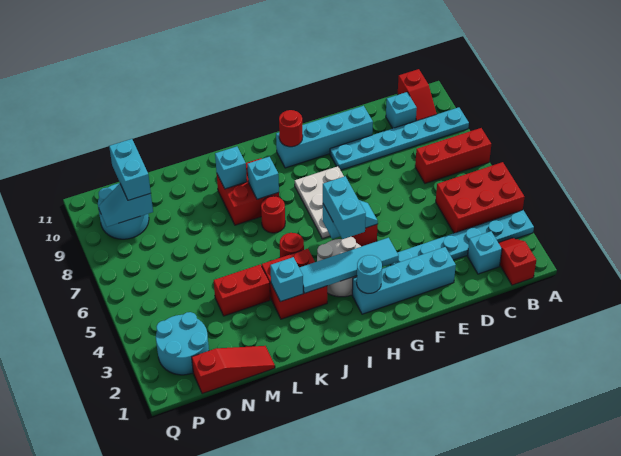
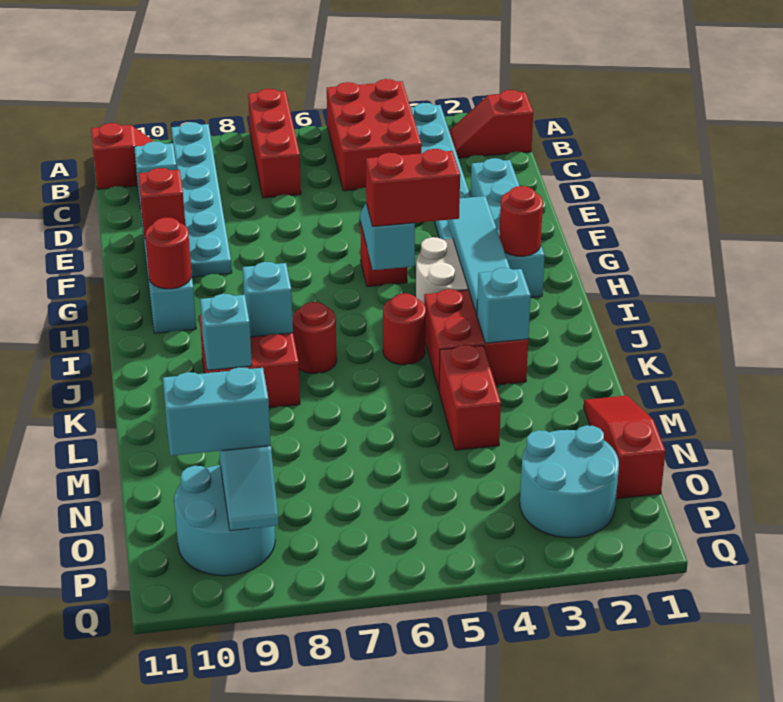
cyan brick C2 level 1 -> none
none -> red brick F10 level 2
white plate G6:H8 level 1 -> none
cyan round brick H2 level 2 -> red round brick H2 level 2
cyan brick H4:H5 level 3 -> red brick H4:H5 level 3

